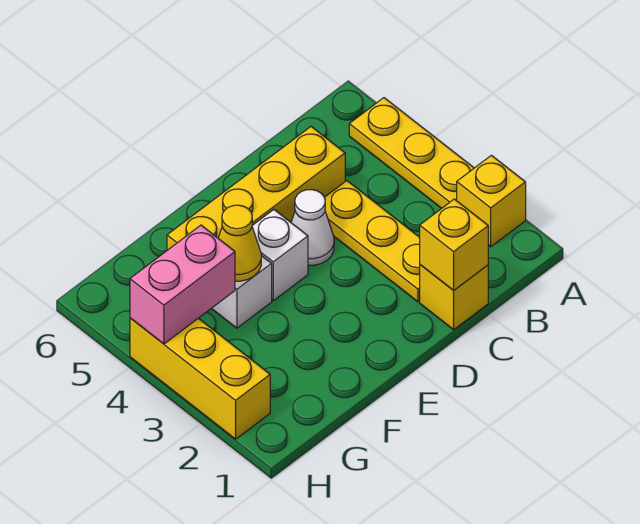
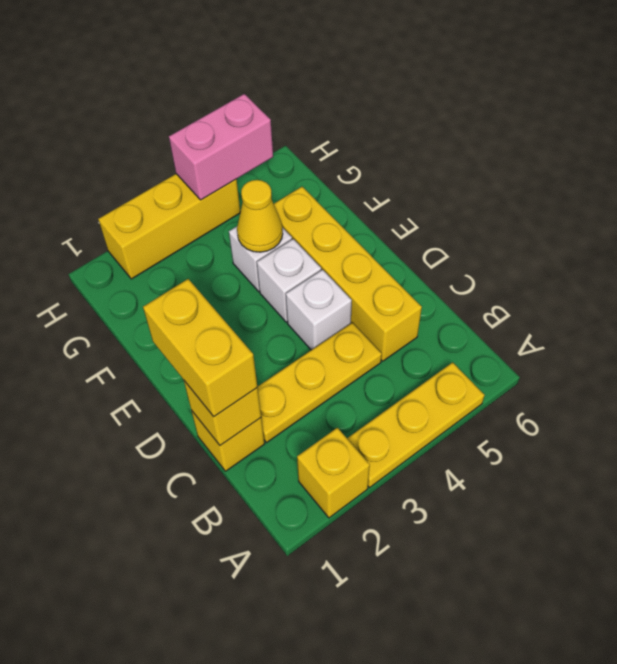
none -> yellow brick C1:D1 level 3
white cone D4 level 1 -> white brick D4 level 1
pink brick G4:H4 level 2 -> pink brick H4:H5 level 2

